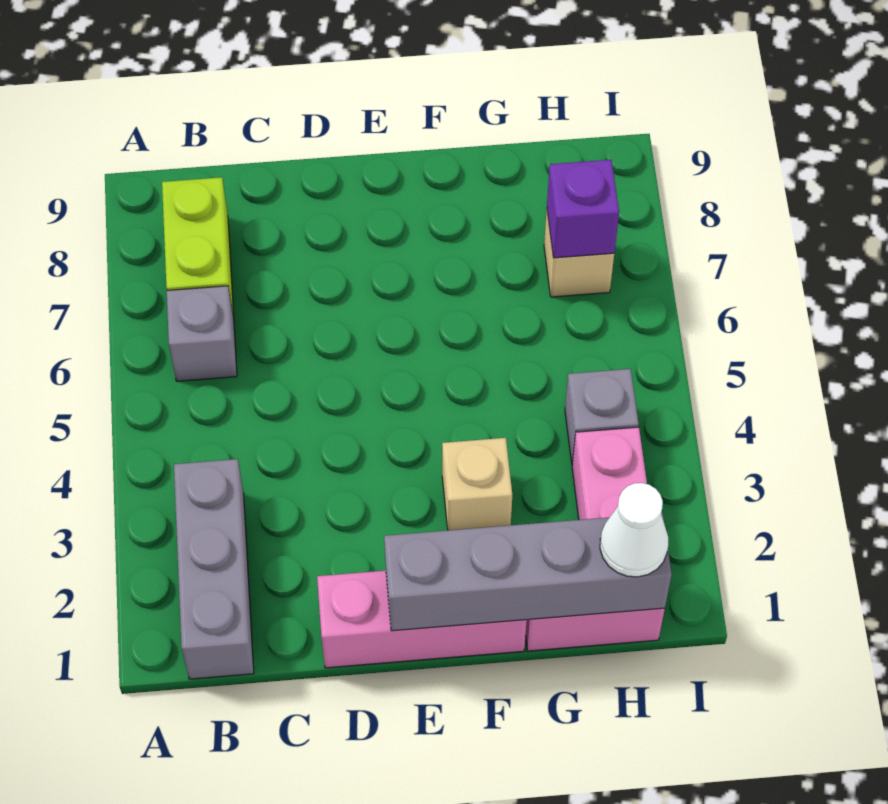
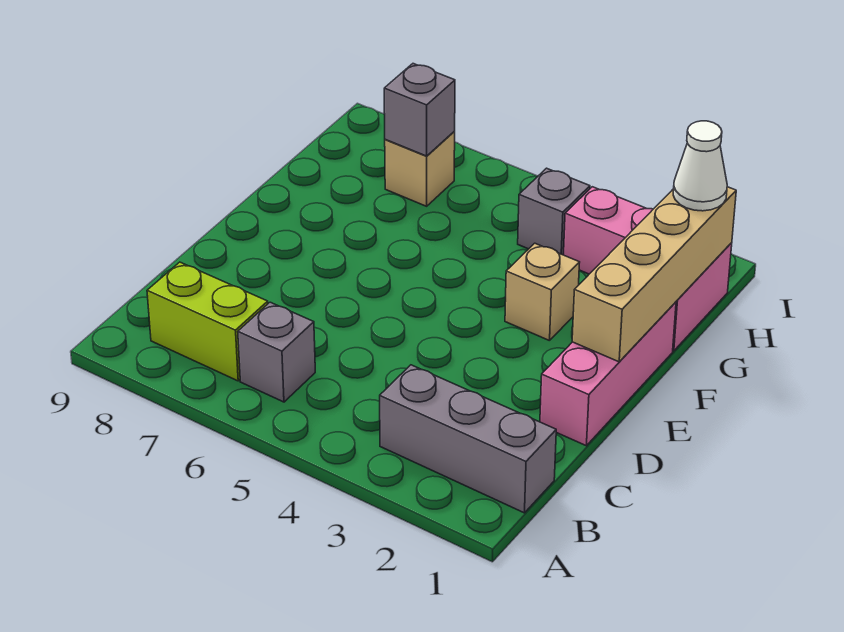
grey brick E1:H1 level 2 -> tan brick E1:H1 level 2
purple brick H7 level 2 -> grey brick H7 level 2

